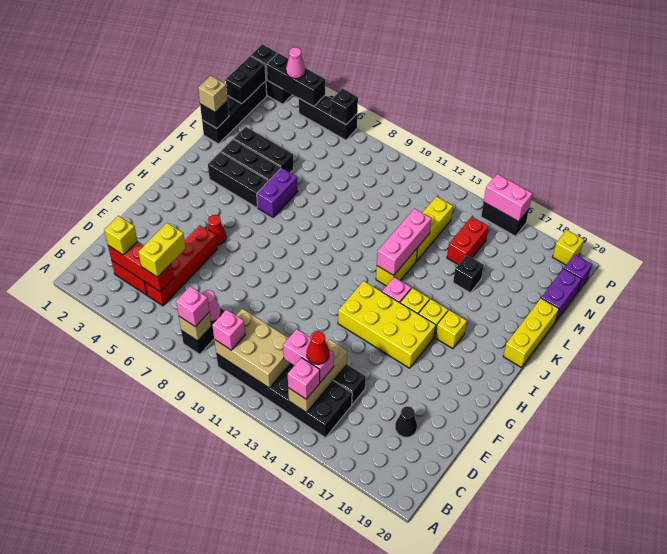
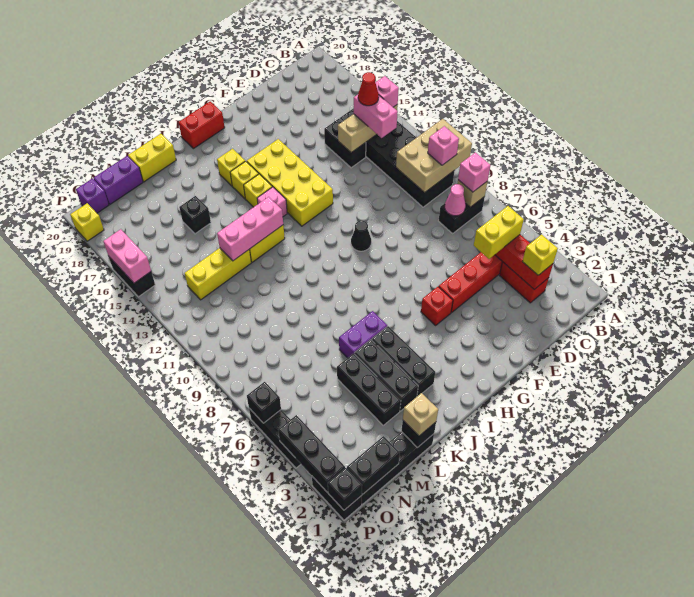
tan brick B10:C12 level 2 -> tan brick A10:C11 level 2
black cone D18 level 1 -> black cone G10 level 1
red cone G5 level 1 -> red brick G5 level 1
yellow brick J20:L20 level 1 -> yellow brick K20:L20 level 1
red brick M15:N15 level 1 -> red brick H20:I20 level 1
pink cone P3 level 3 -> none

